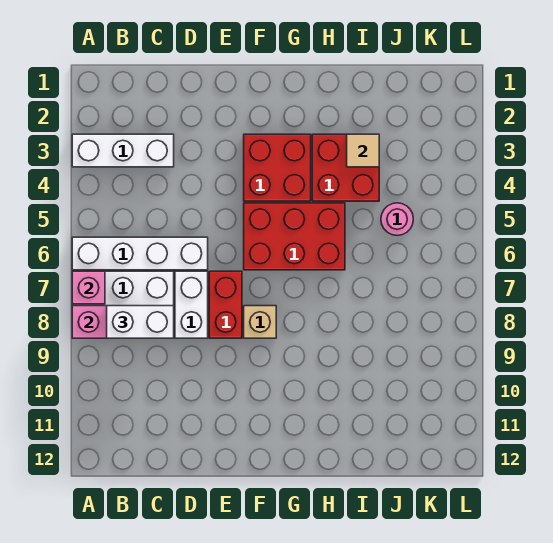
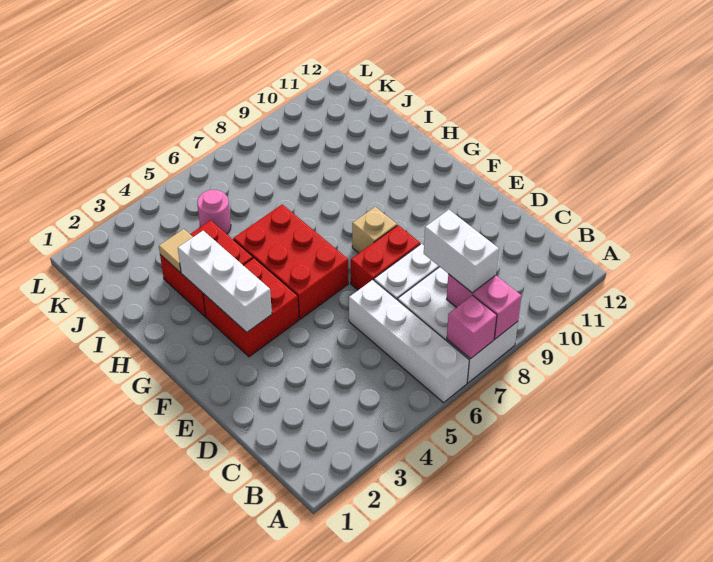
white brick A3:C3 level 1 -> white brick F3:H3 level 2

